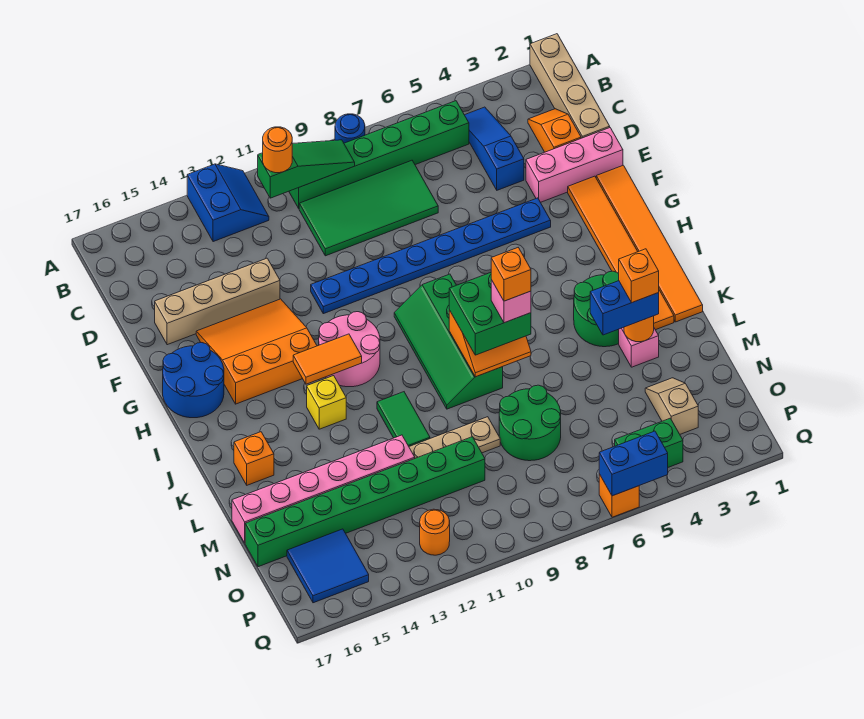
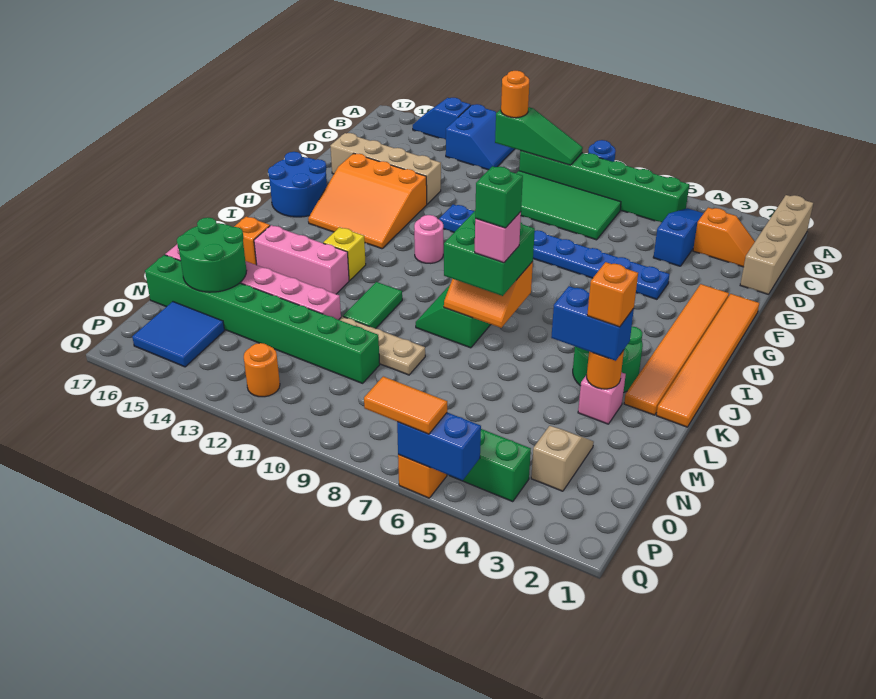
none -> blue slope A14:A15 level 1 top 14
orange slope C2:D2 level 1 top D -> orange slope C2:C3 level 1 top 3
pink brick E1:E3 level 1 -> pink brick K13:K15 level 1
orange slope F13:H15 level 1 top H -> orange slope F13:H15 level 1 top F
pink round brick H11:I12 level 1 -> pink round brick H11 level 1
orange tile I12:I13 level 2 -> orange tile Q6:Q7 level 3
orange brick K7 level 5 -> green brick K7 level 5
green round brick M7:N8 level 1 -> green round brick M15:N16 level 2

